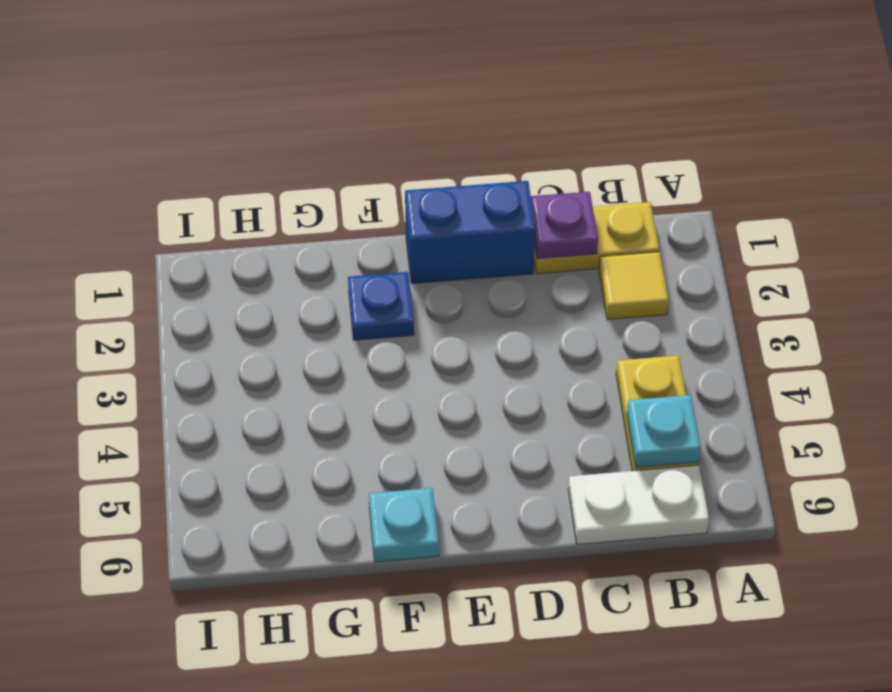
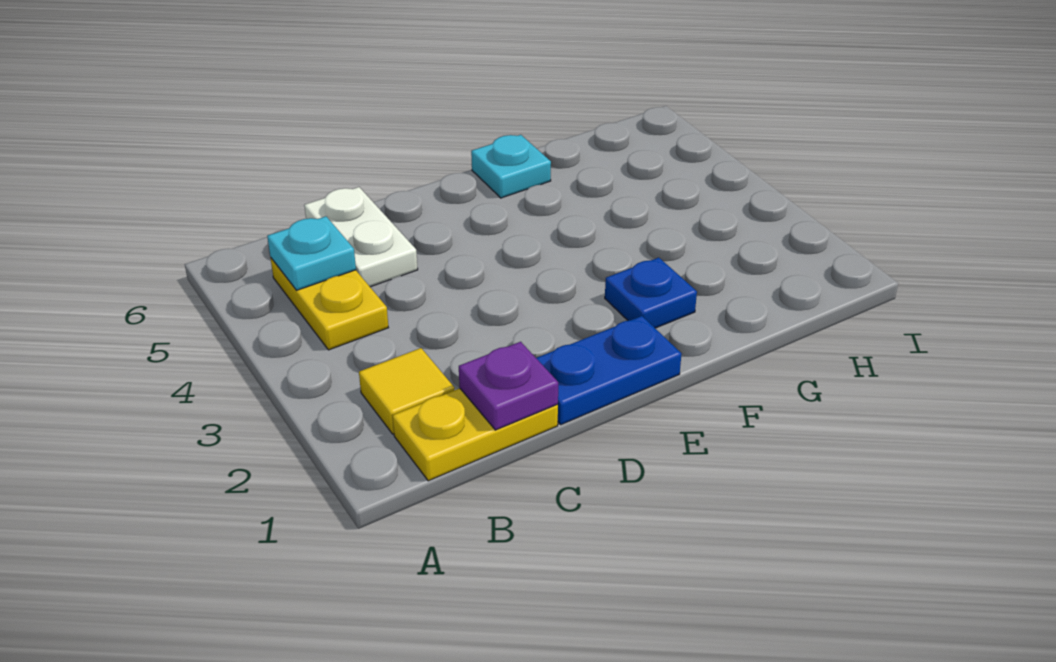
white plate B6:C6 level 1 -> white plate C5:C6 level 1
blue brick D1:E1 level 1 -> blue plate D1:E1 level 1

